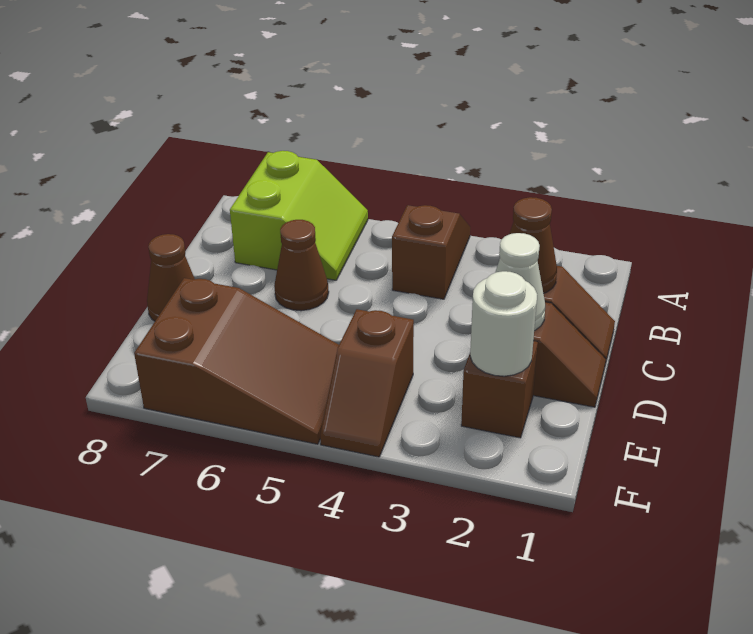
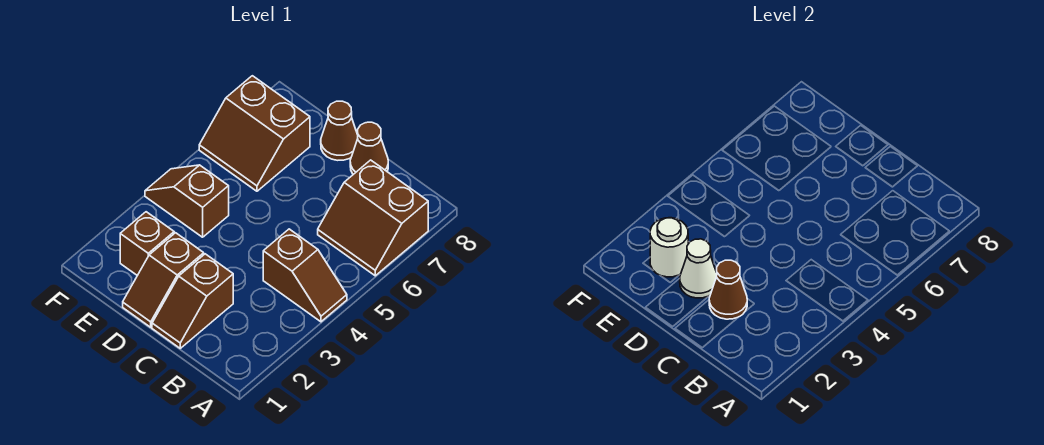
lime slope A6:B7 level 1 top 7 -> brown slope A6:B7 level 1 top 7
brown cone C6 level 1 -> brown cone C8 level 1
brown slope E5:F7 level 1 top 7 -> brown slope E6:F7 level 1 top 7

